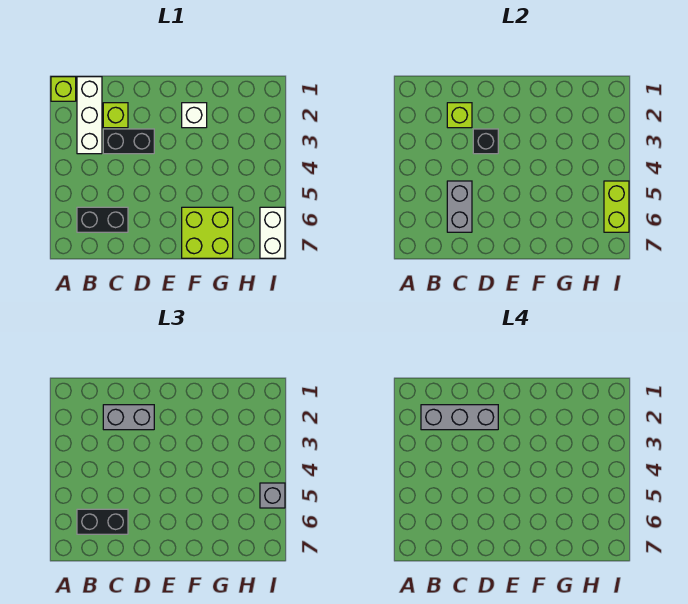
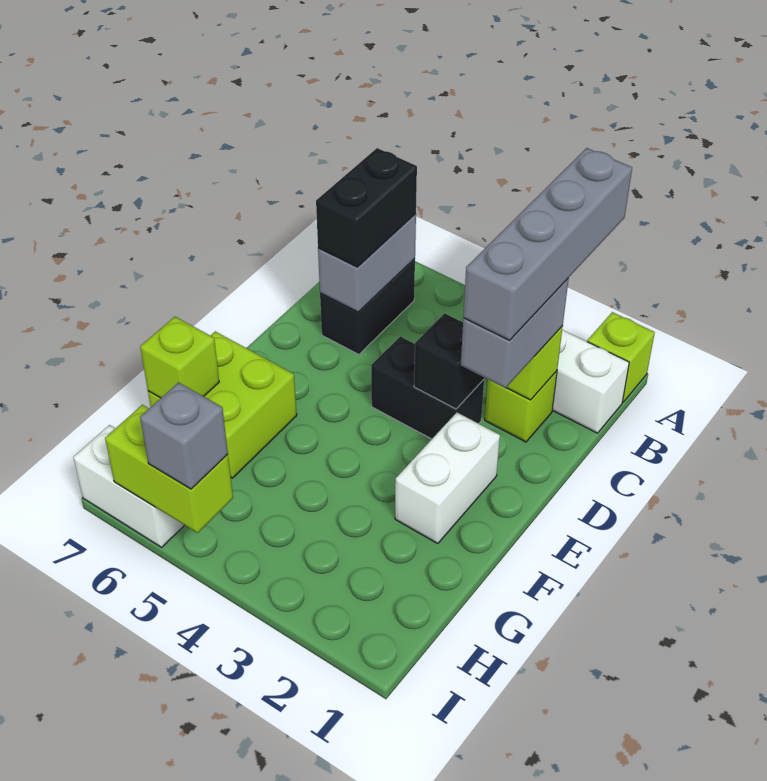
grey brick B2:D2 level 4 -> grey brick A2:D2 level 4
black brick C3:D3 level 1 -> black brick D3:D4 level 1
grey brick C5:C6 level 2 -> grey brick B6:C6 level 2
white brick F2 level 1 -> white brick E2:F2 level 1
none -> lime brick G7 level 2

